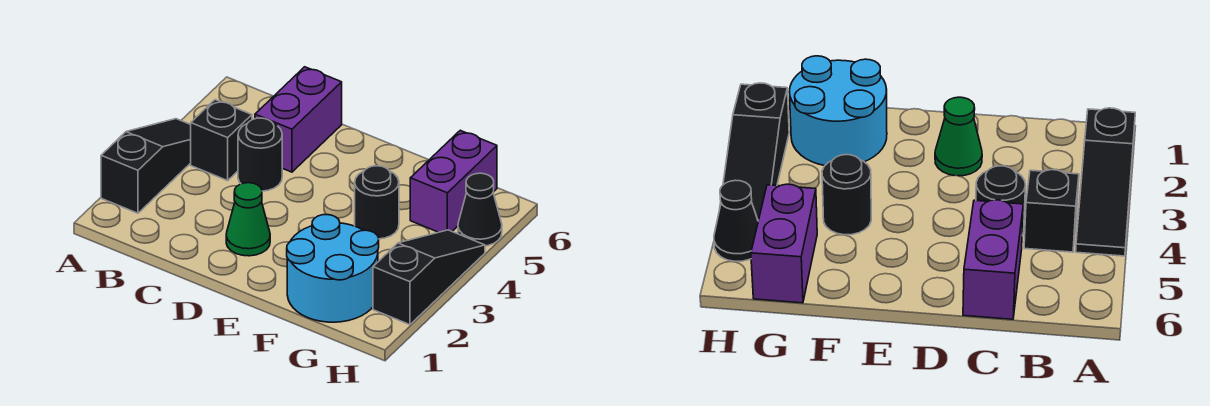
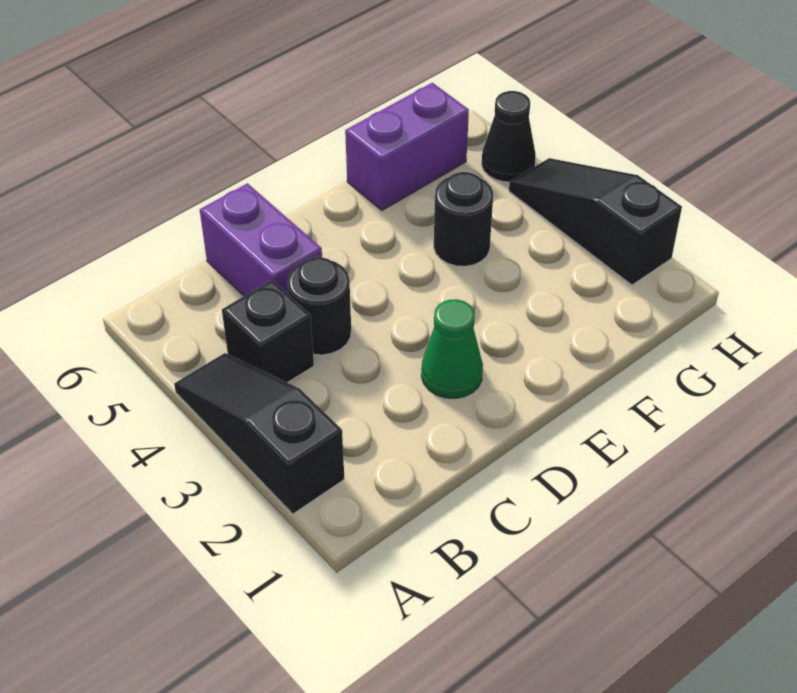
cyan round brick F1:G2 level 1 -> none
purple brick G5:G6 level 1 -> purple brick F6:G6 level 1

